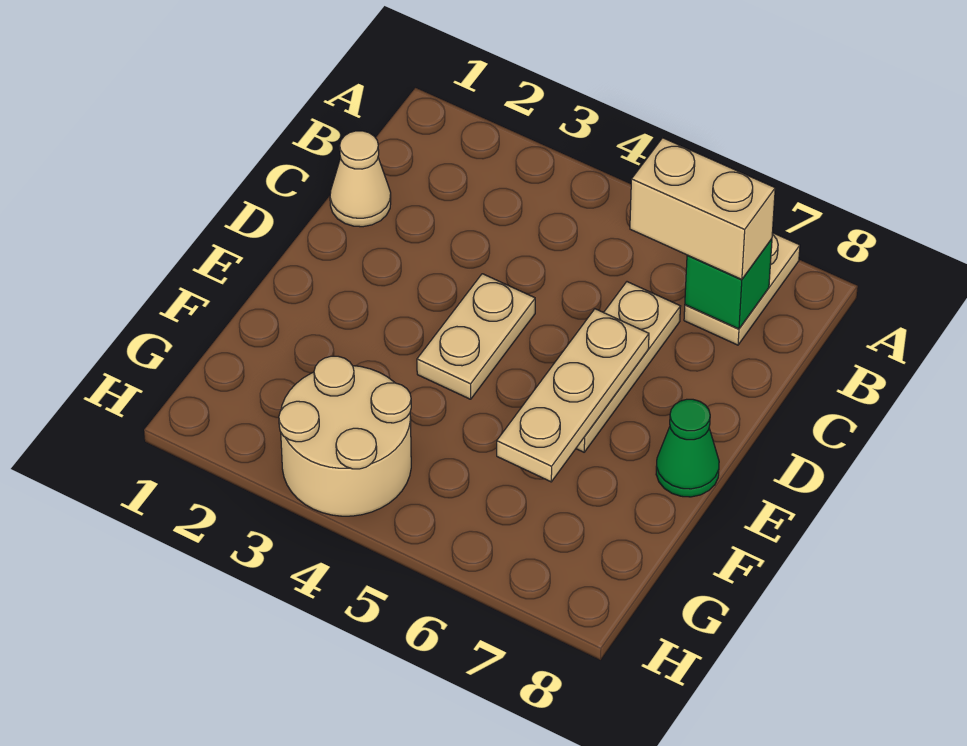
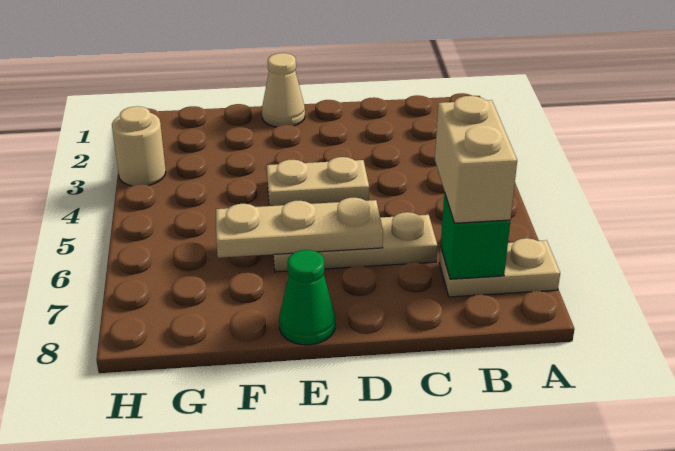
tan cone C1 level 1 -> tan cone E1 level 1
tan round brick G3:H4 level 1 -> tan round brick H3 level 1

